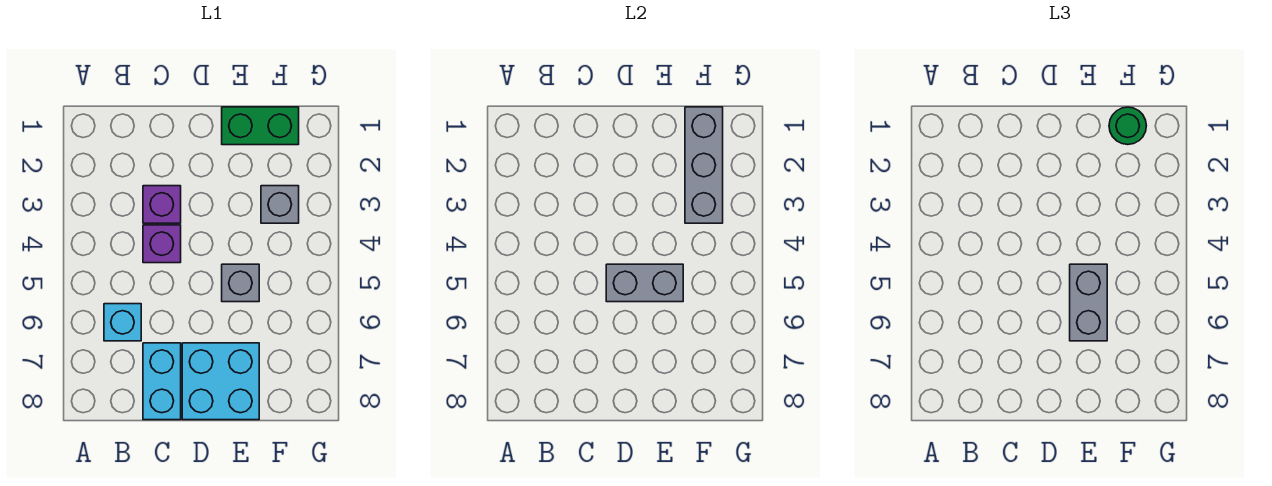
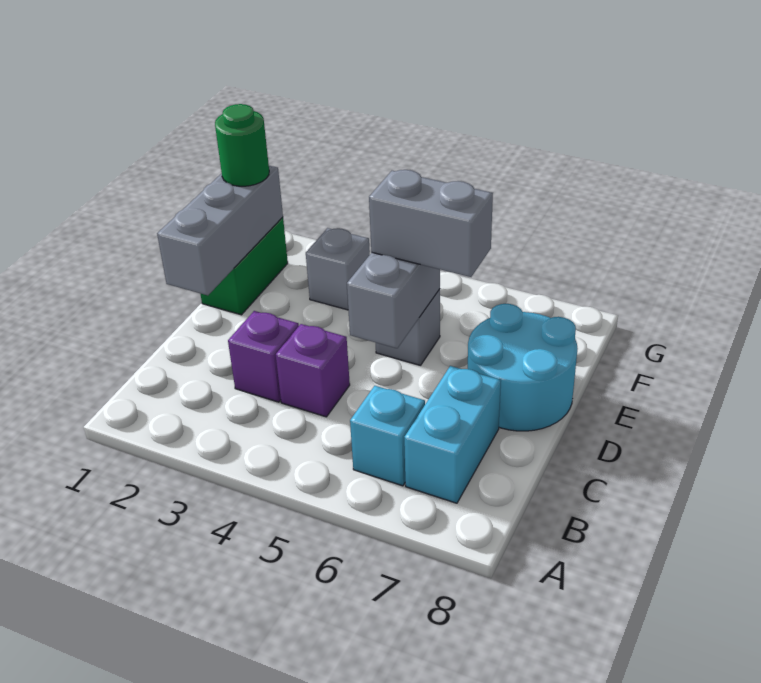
cyan brick C7:C8 level 1 -> cyan brick B7:C7 level 1
cyan brick D7:E8 level 1 -> cyan round brick D7:E8 level 1
grey brick F1:F3 level 2 -> grey brick D1:F1 level 2

